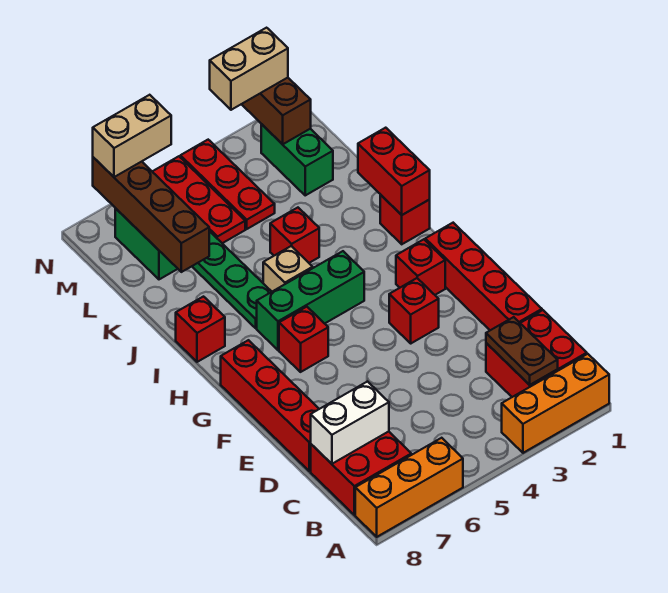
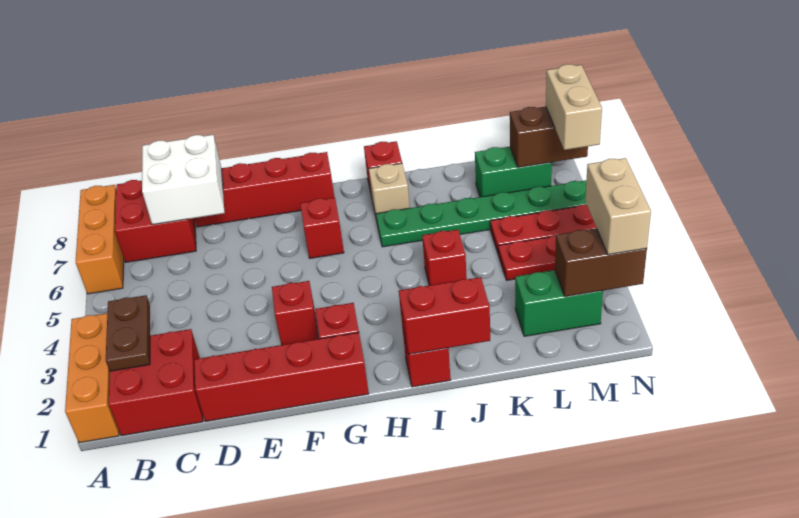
brown plate B2:C2 level 2 -> brown plate B2:B3 level 2
white brick C7:C8 level 2 -> white brick C7:D8 level 2
green brick H4:H6 level 1 -> none
tan brick I5 level 1 -> tan brick I7 level 1
brown brick K7:N7 level 2 -> brown brick M7:N7 level 2

